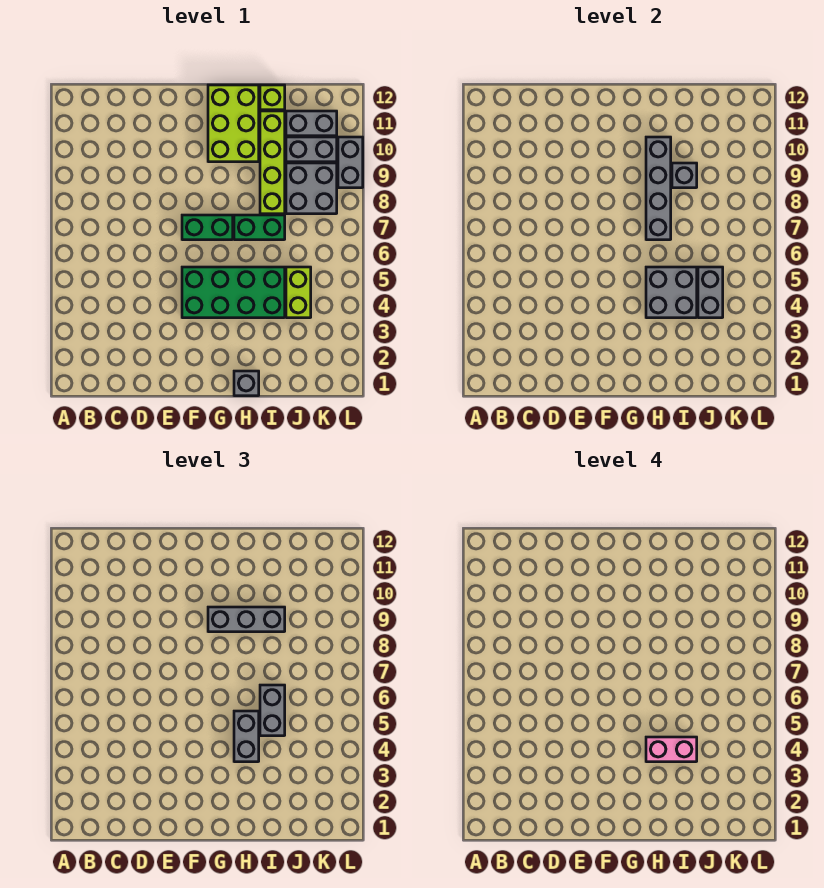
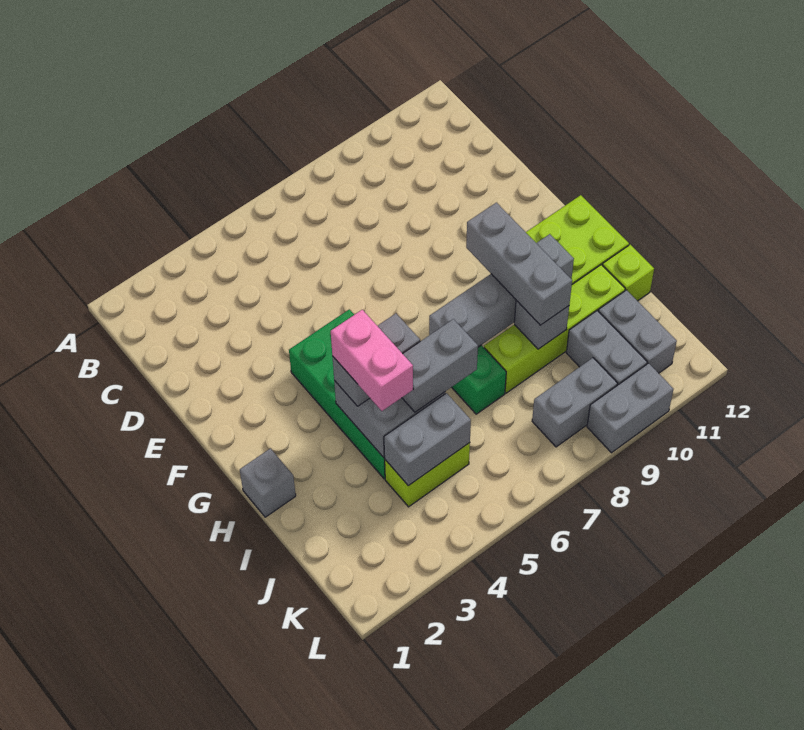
green brick F7:G7 level 1 -> none
grey brick J8:K9 level 1 -> grey brick K8:K9 level 1

